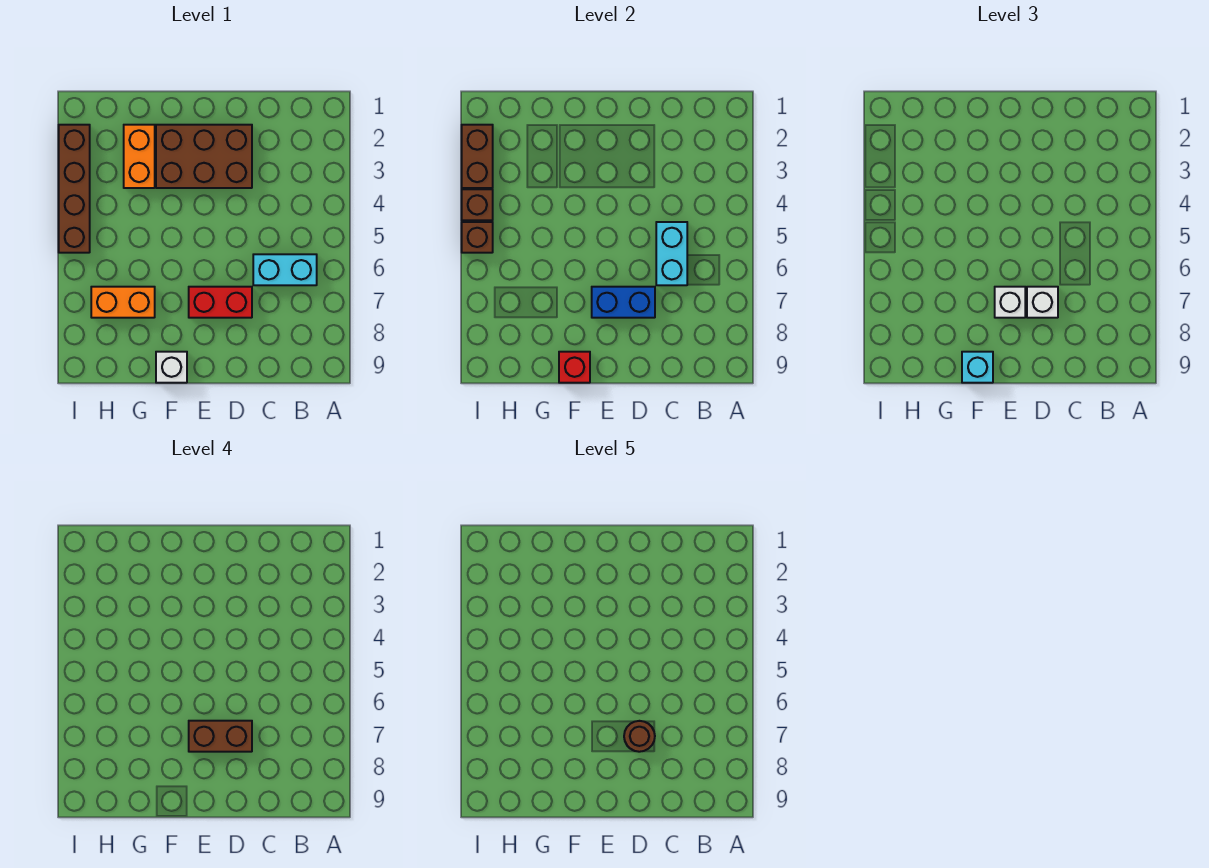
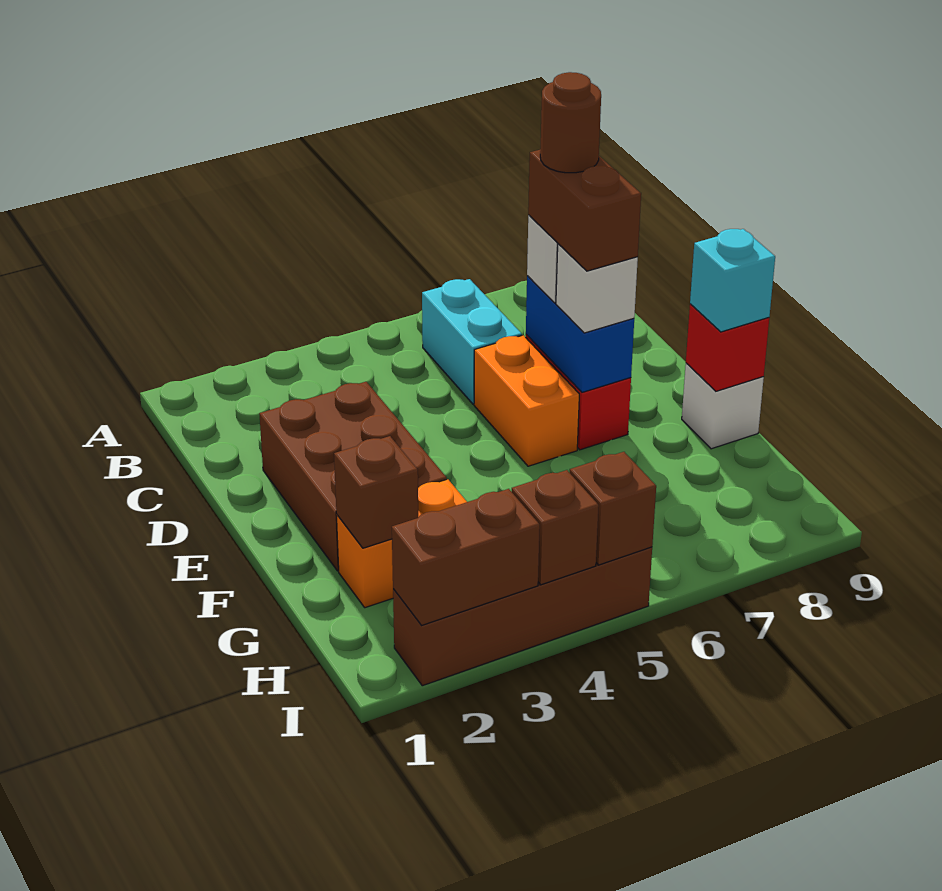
cyan brick C5:C6 level 2 -> none
none -> brown brick G2 level 2
orange brick G7:H7 level 1 -> orange brick D6:E6 level 1

